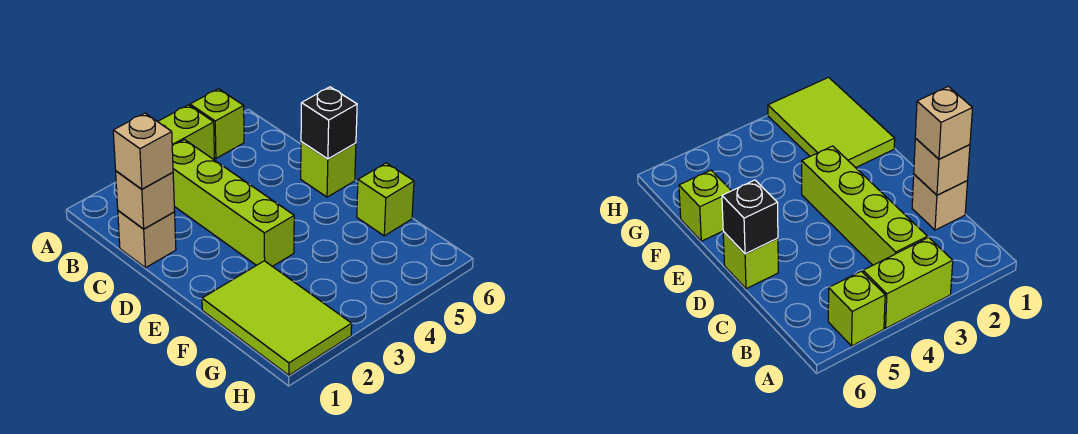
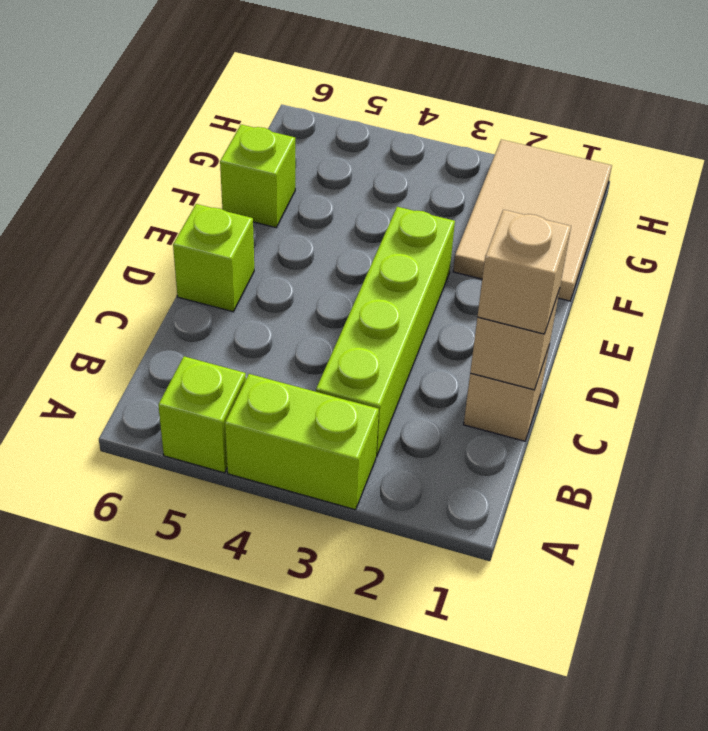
black brick D6 level 2 -> none
lime tile F1:H2 level 1 -> tan tile F1:H2 level 1

